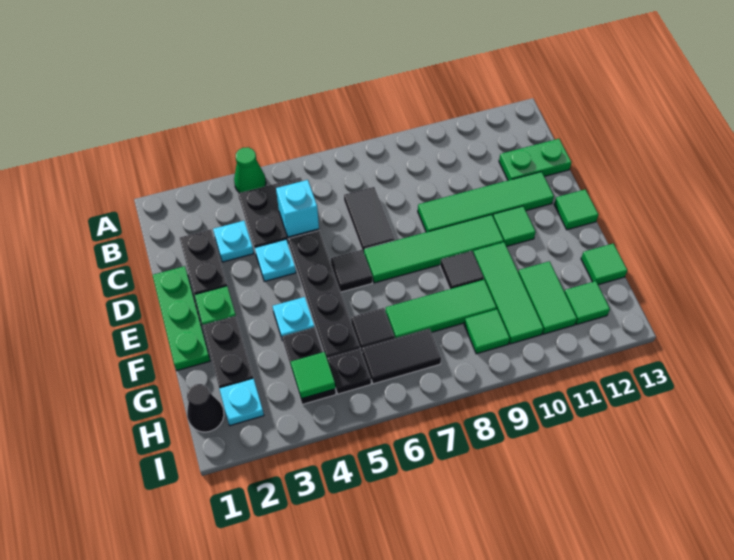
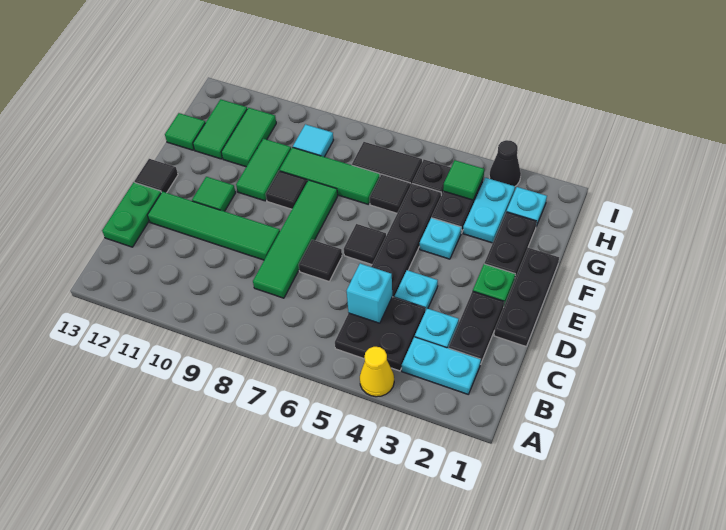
green cone A4 level 1 -> yellow cone A4 level 1
none -> cyan plate B2:B3 level 1
black tile C7:D7 level 1 -> black tile D7 level 1
green plate C12:C13 level 1 -> green plate C13:D13 level 1
green plate D1:F1 level 1 -> black plate D1:F1 level 1
green tile E7:E10 level 1 -> green tile C8:F8 level 1
green tile E13 level 1 -> black tile E13 level 1
green tile F10:H10 level 1 -> green tile F10:G10 level 1
none -> cyan plate G3:H3 level 1
black cone H1 level 1 -> black cone I3 level 1
green tile H9 level 1 -> cyan tile H9 level 1
green tile H12 level 1 -> green tile G12:H12 level 1

